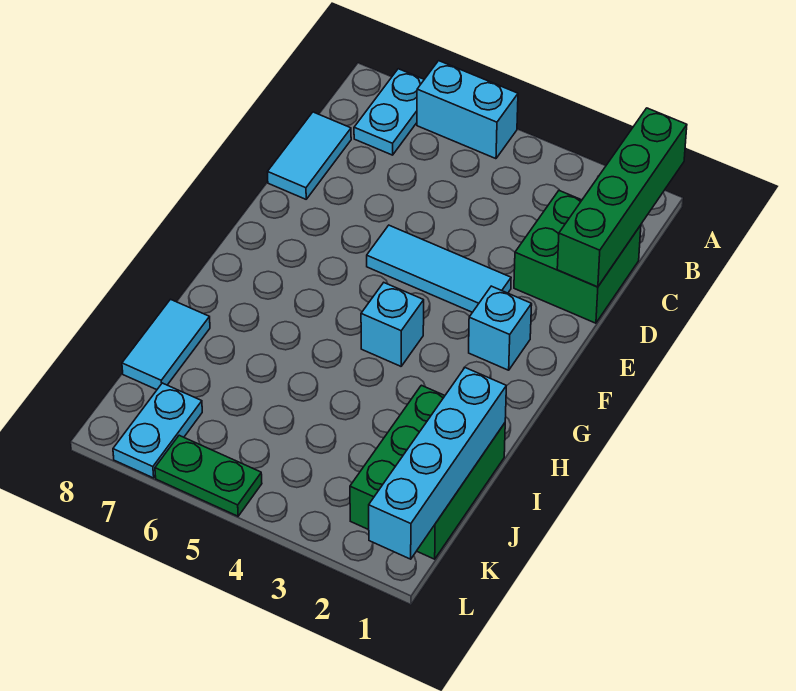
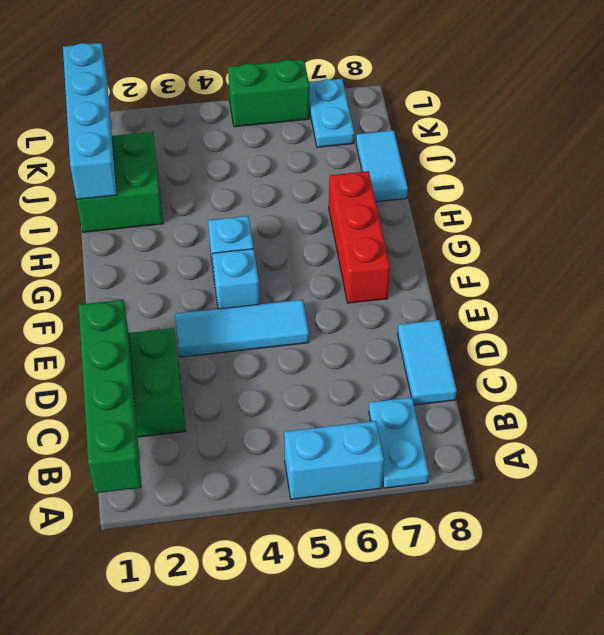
cyan brick F2 level 1 -> cyan brick F4 level 1
none -> red brick F7:H7 level 1
green brick I1:K2 level 1 -> green brick I1:J2 level 1
green plate L5:L6 level 1 -> green brick L5:L6 level 1

